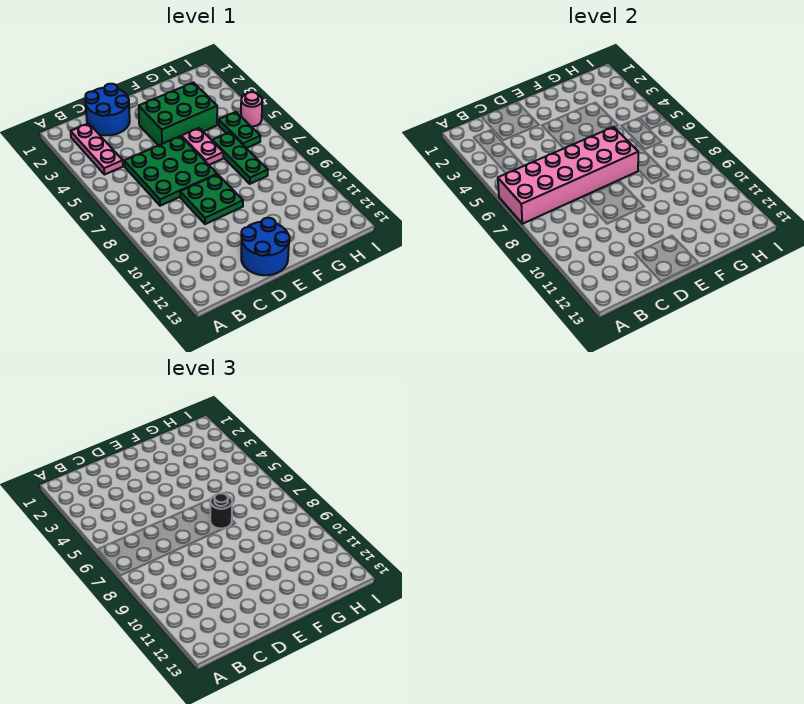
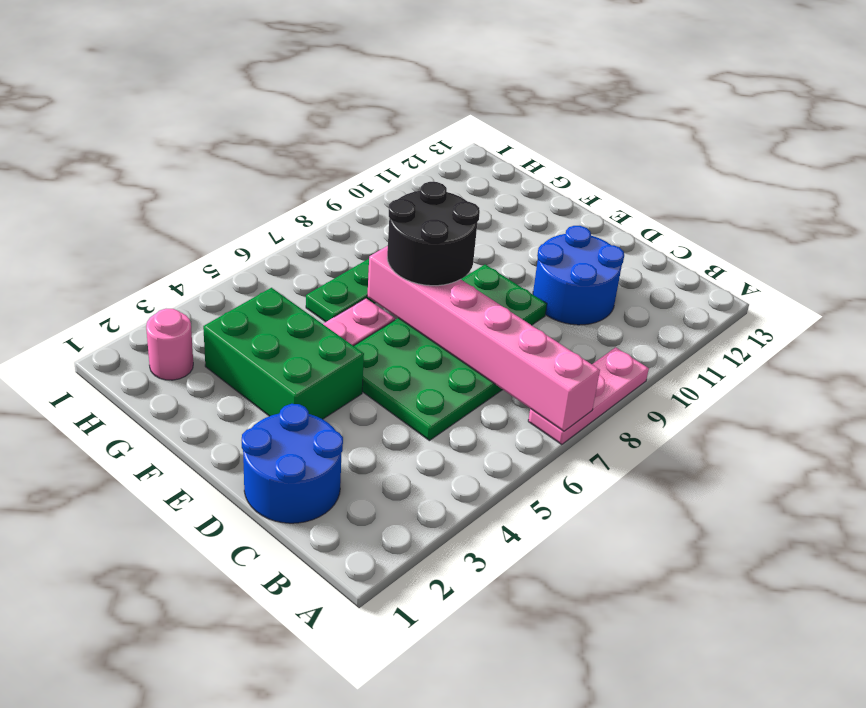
pink brick A6:F7 level 2 -> pink brick A7:F7 level 2
pink plate B2:B4 level 1 -> pink plate A7:A9 level 1
blue round brick D12:E13 level 1 -> blue round brick C10:D11 level 1
black round brick F7 level 3 -> black round brick E7:F8 level 3
green plate H5:H6 level 1 -> none
pink round brick I5 level 1 -> pink round brick H2 level 1

